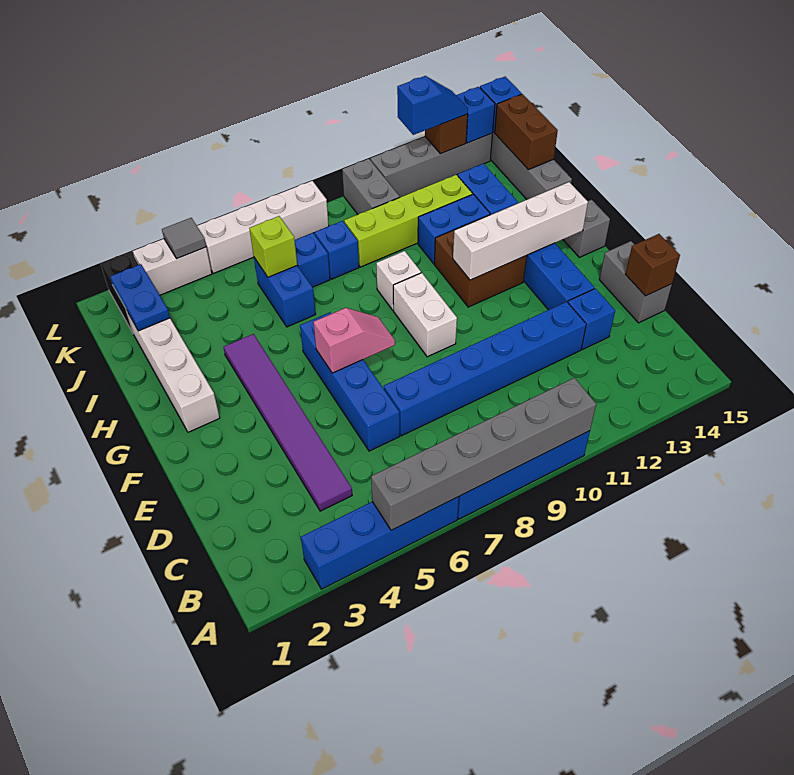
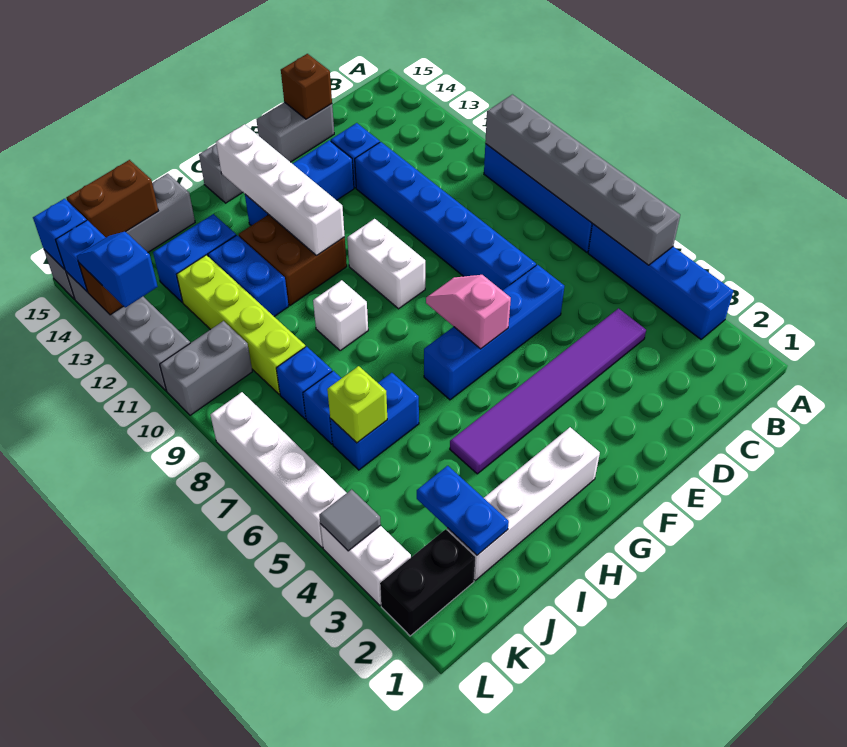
white brick F9:G9 level 1 -> white brick F9:F10 level 1
blue plate J2:K2 level 2 -> blue plate J2:J3 level 2

